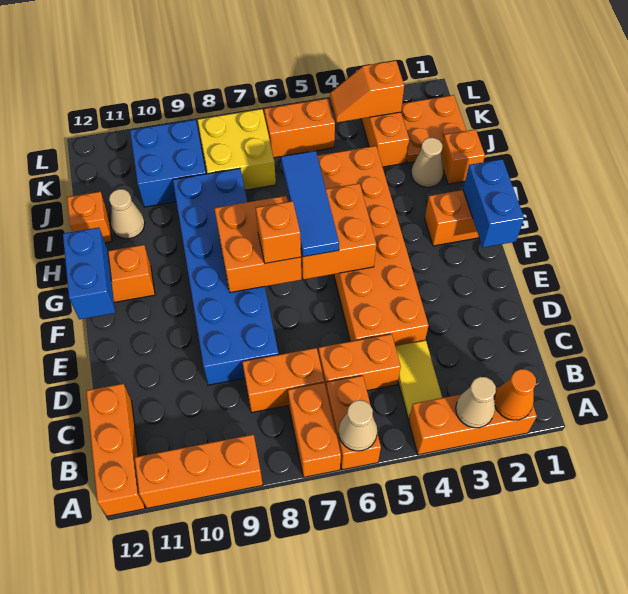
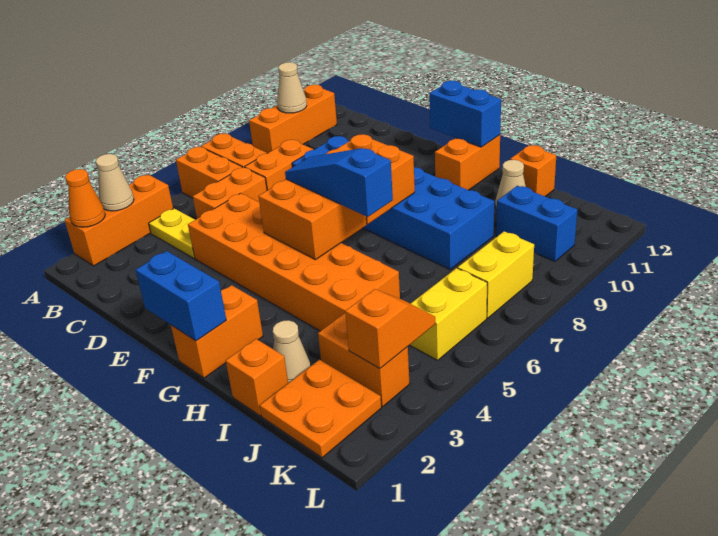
tan cone A6 level 2 -> tan cone A10 level 2
orange brick A12:C12 level 1 -> none
yellow tile B4:C4 level 1 -> yellow plate B4:C4 level 1
blue tile F6:H6 level 3 -> blue slope F6:H6 level 3 top H
orange brick F7 level 3 -> none
yellow brick J7:K8 level 1 -> yellow brick K7:K8 level 1
blue brick J9:K10 level 1 -> blue brick J10:K10 level 1
orange brick K5:K6 level 1 -> yellow brick K5:K6 level 1

